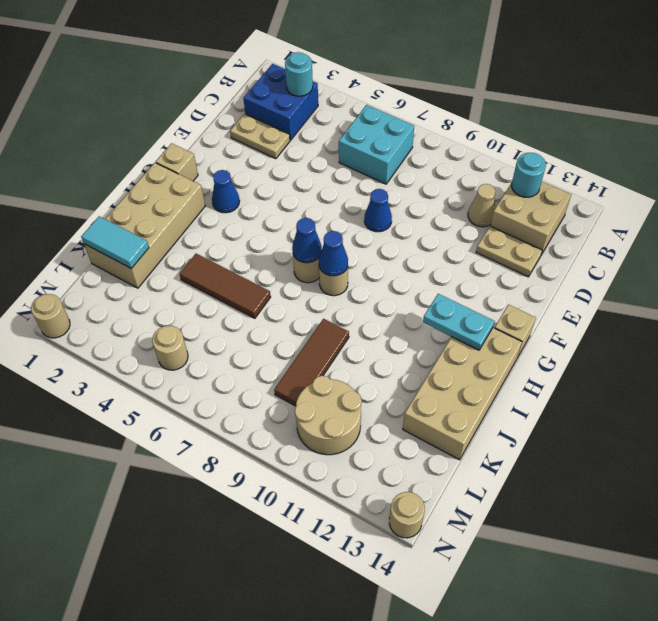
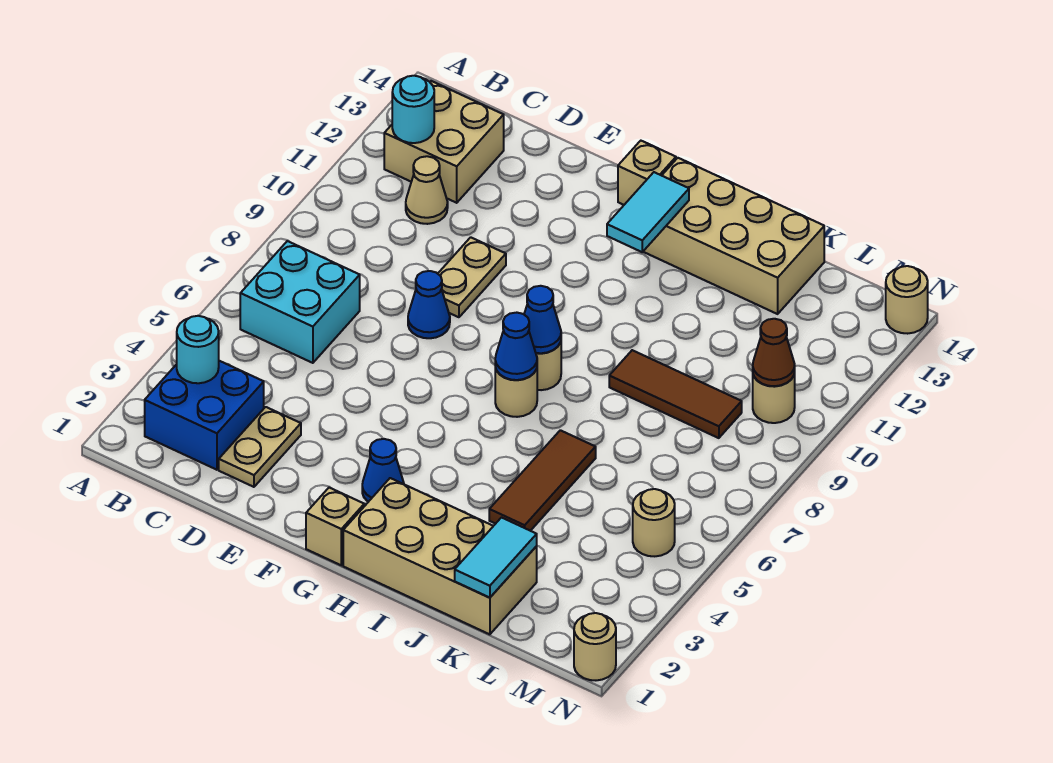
tan plate D12:D13 level 1 -> tan plate E9:E10 level 1
cyan plate H12:H13 level 2 -> cyan tile H12:H13 level 2
tan round brick L10:M11 level 1 -> tan round brick M10 level 1
none -> brown cone M10 level 2

